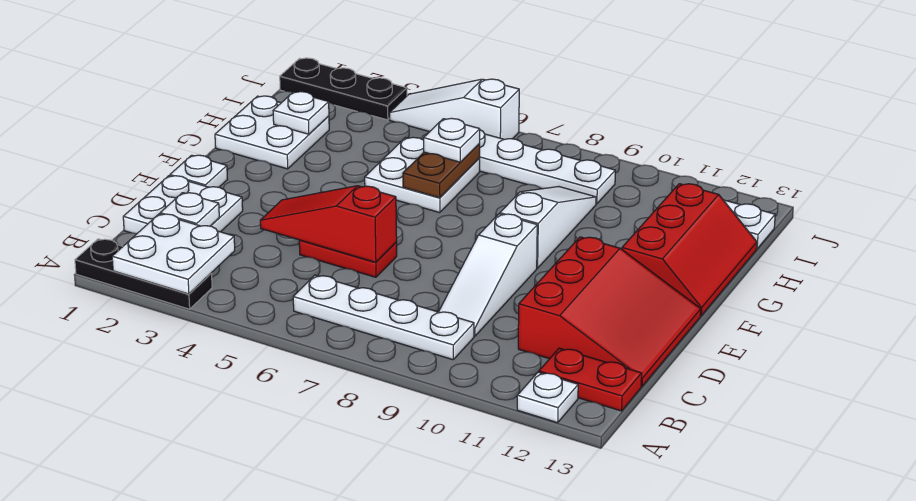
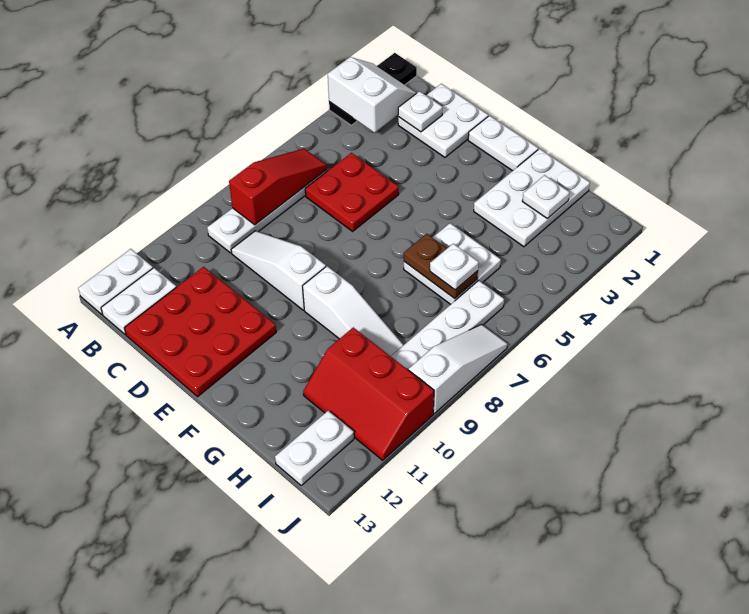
white plate A2:B3 level 2 -> white slope A2:B3 level 2 top 3
white plate A12 level 1 -> white plate A12:A13 level 1
red plate B12:B13 level 1 -> white plate B12:B13 level 1
red slope C11:E13 level 1 top 11 -> red plate C11:E13 level 1
red slope D4:D6 level 2 top 6 -> red slope B6:B8 level 2 top 8
red plate D5:D6 level 1 -> red plate C5:D6 level 1
white plate E1 level 1 -> white plate E1:F1 level 1
red slope F12:H13 level 1 top 12 -> red slope H10:J11 level 1 top 10
white plate G1:H2 level 1 -> white plate G1:H3 level 1
black plate J1:J3 level 1 -> none
white slope J4:J6 level 1 top 6 -> white slope J7:J9 level 1 top 9

